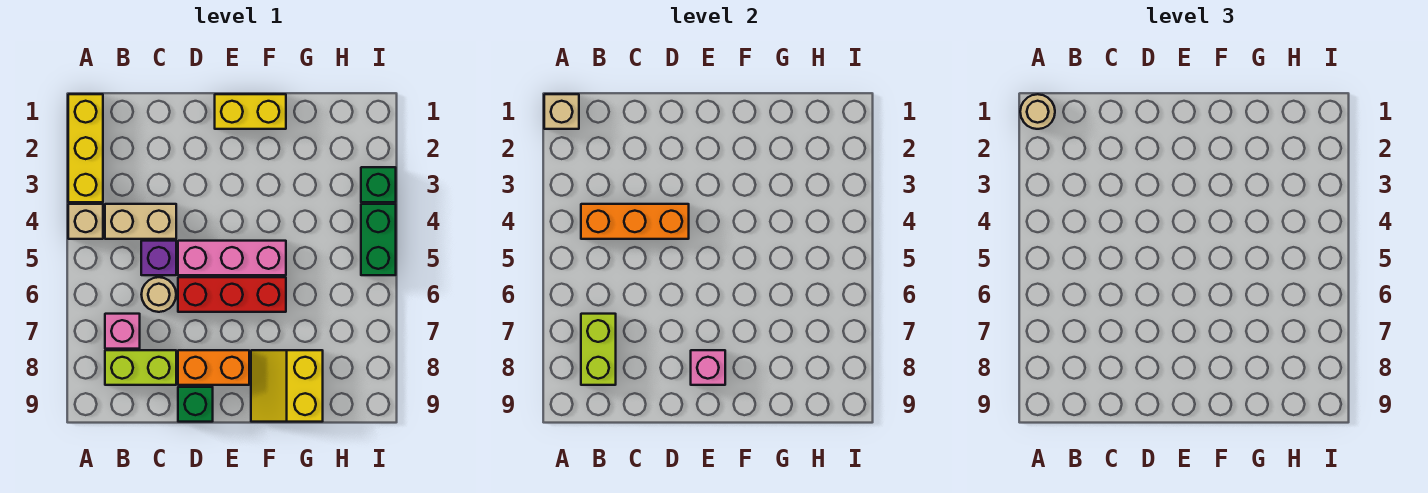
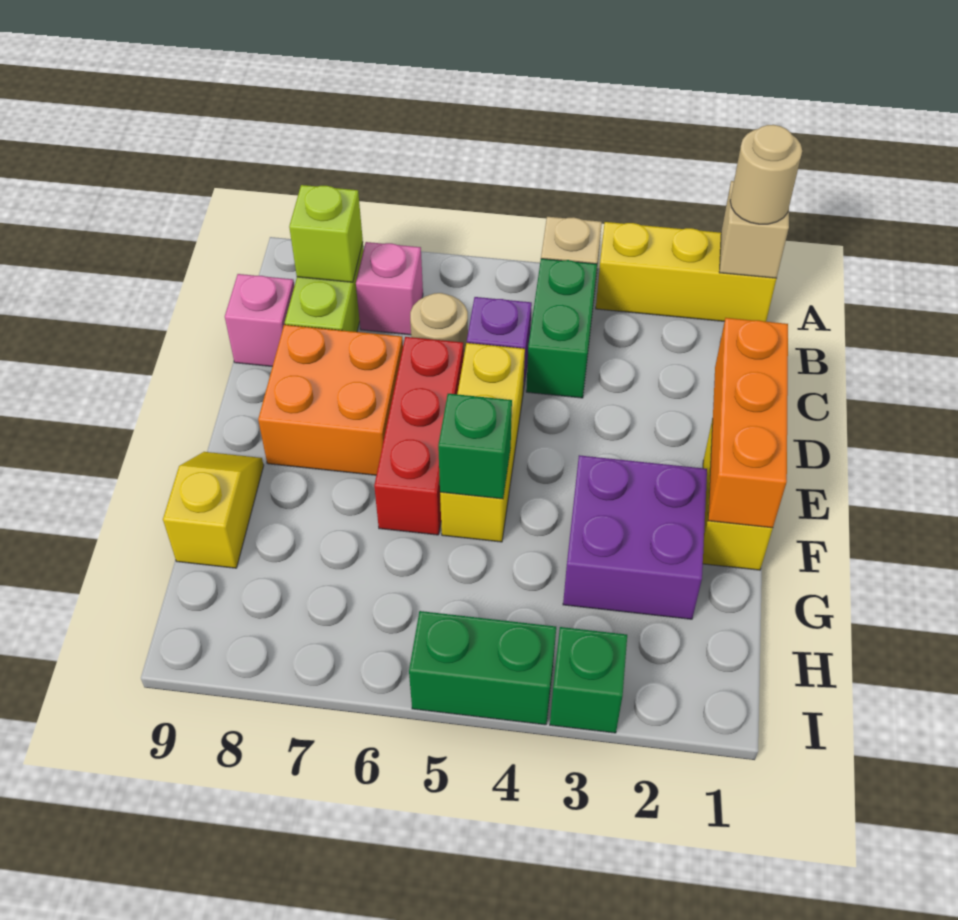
tan brick B4:C4 level 1 -> green brick B4:C4 level 1
orange brick B4:D4 level 2 -> orange brick D1:F1 level 2
lime brick B7:B8 level 2 -> lime brick B8 level 2
pink brick D5:F5 level 1 -> yellow brick D5:F5 level 1
orange brick D8:E8 level 1 -> orange brick D7:E8 level 1
green brick D9 level 1 -> green brick F5 level 2
pink brick E8 level 2 -> pink brick C9 level 1
none -> purple brick F2:G3 level 1
yellow slope F8:G9 level 1 top G -> yellow slope F9:G9 level 1 top G

